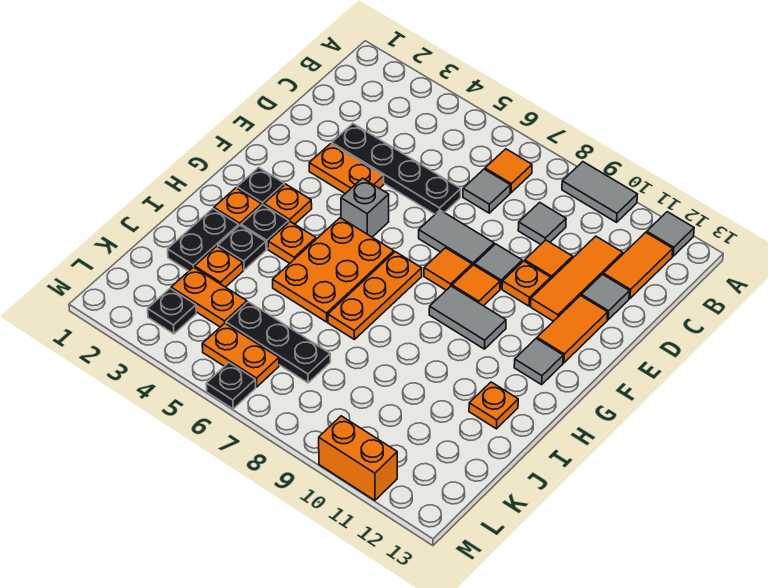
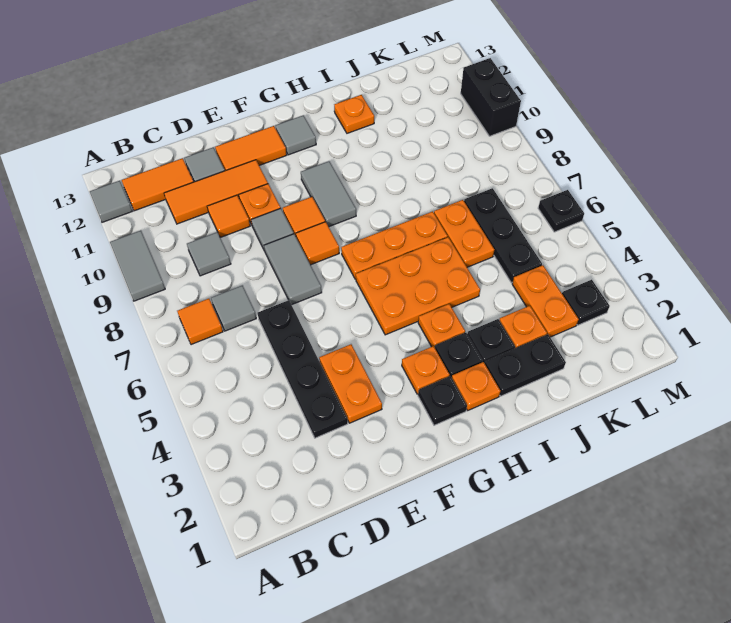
grey brick F5 level 1 -> none
orange plate L5:L6 level 1 -> orange plate J6:J7 level 1
orange brick M10:M11 level 1 -> black brick M10:M11 level 1

